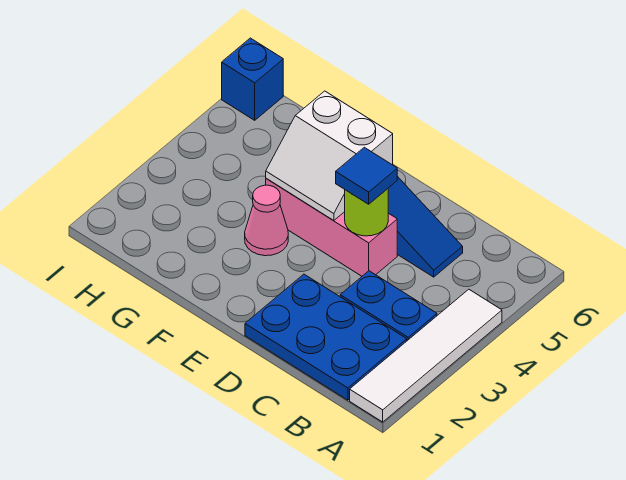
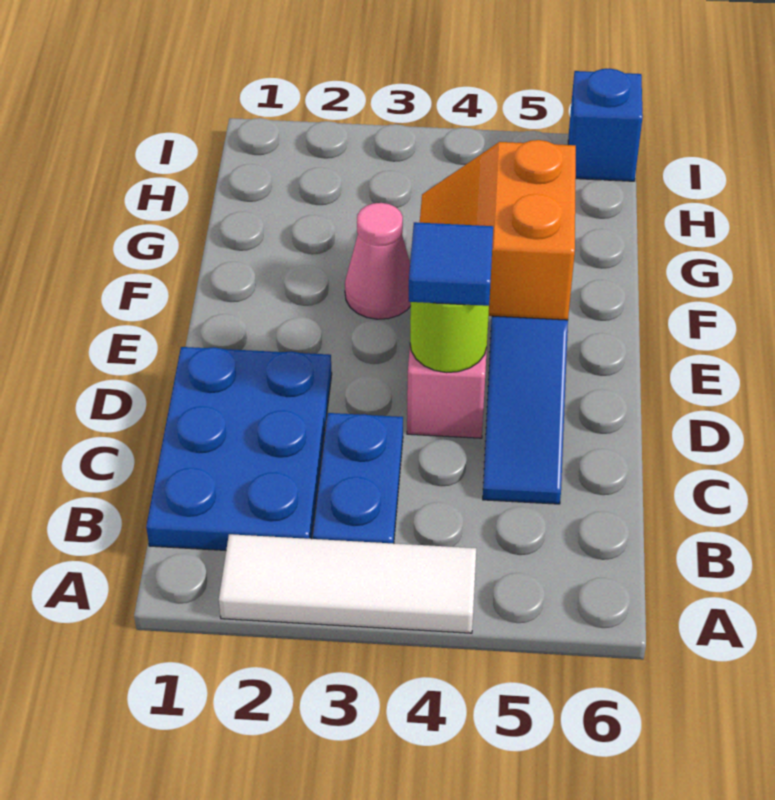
white tile A1:A4 level 1 -> white tile A2:A4 level 1
white slope E4:F5 level 2 top 5 -> orange slope E4:F5 level 2 top 5

